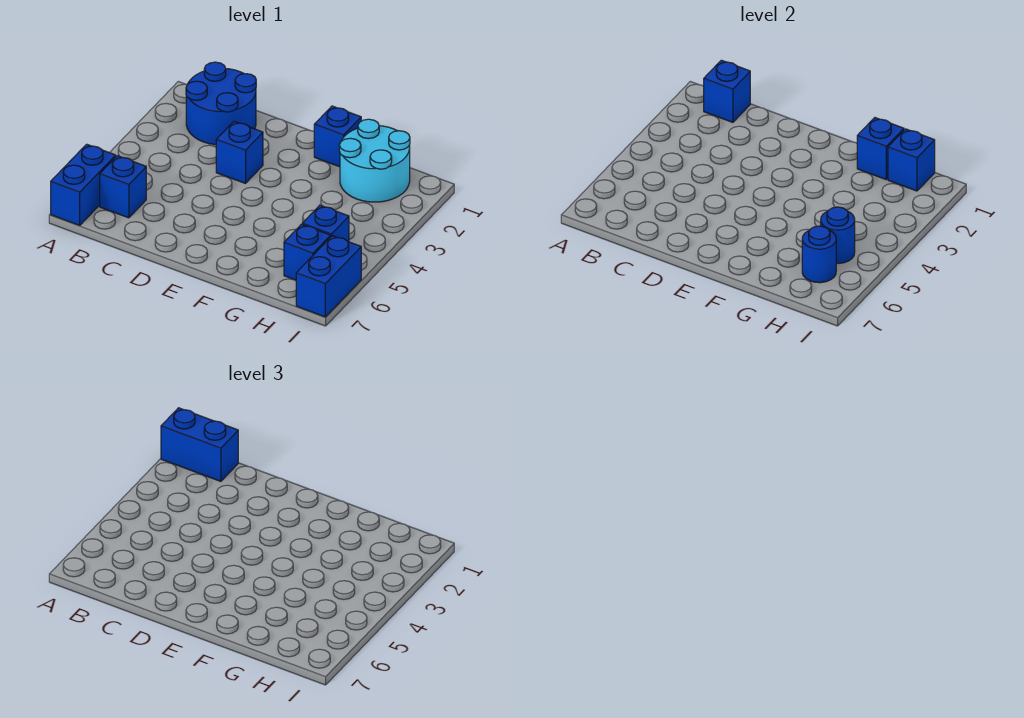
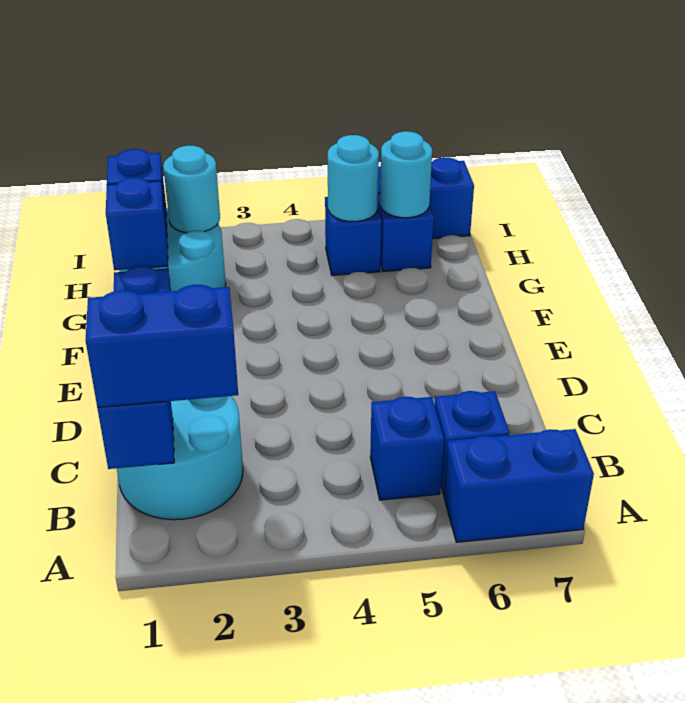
blue brick A1:B1 level 3 -> blue brick B1:B2 level 3
blue round brick B1:C2 level 1 -> cyan round brick B1:C2 level 1
blue brick D3 level 1 -> blue brick B5 level 1
none -> cyan round brick H2 level 2
blue round brick H5 level 2 -> cyan round brick H5 level 2
blue round brick H6 level 2 -> cyan round brick H6 level 2

